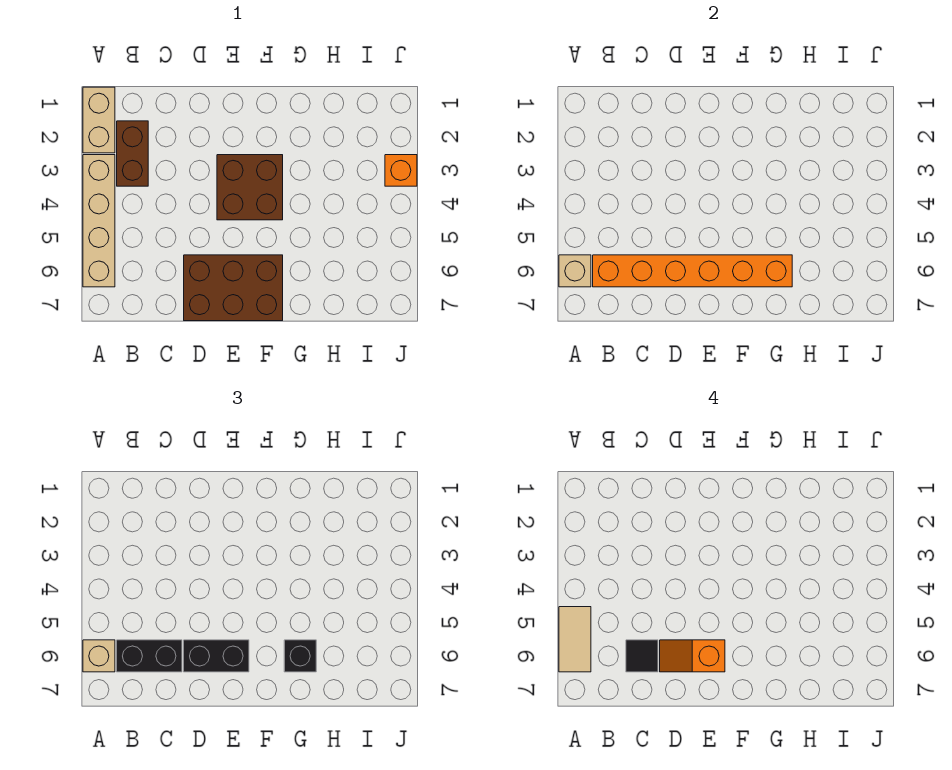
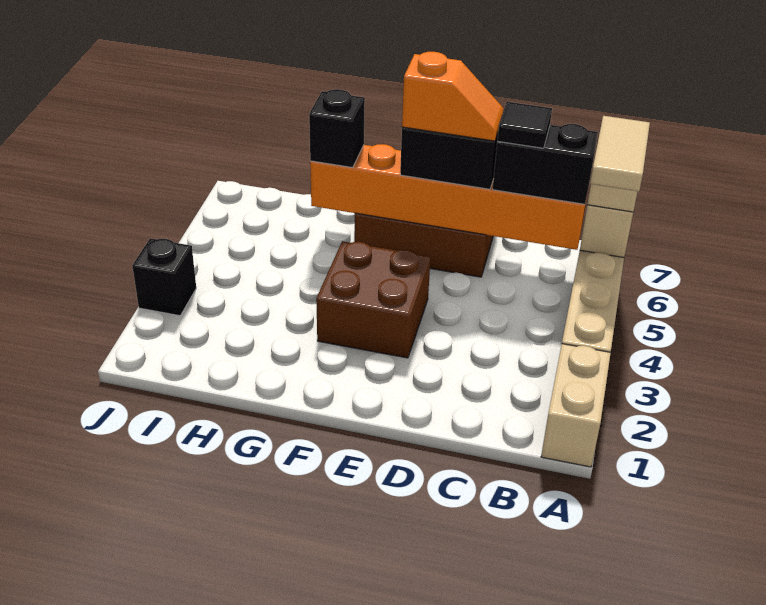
brown brick B2:B3 level 1 -> none
orange brick J3 level 1 -> black brick J3 level 1

